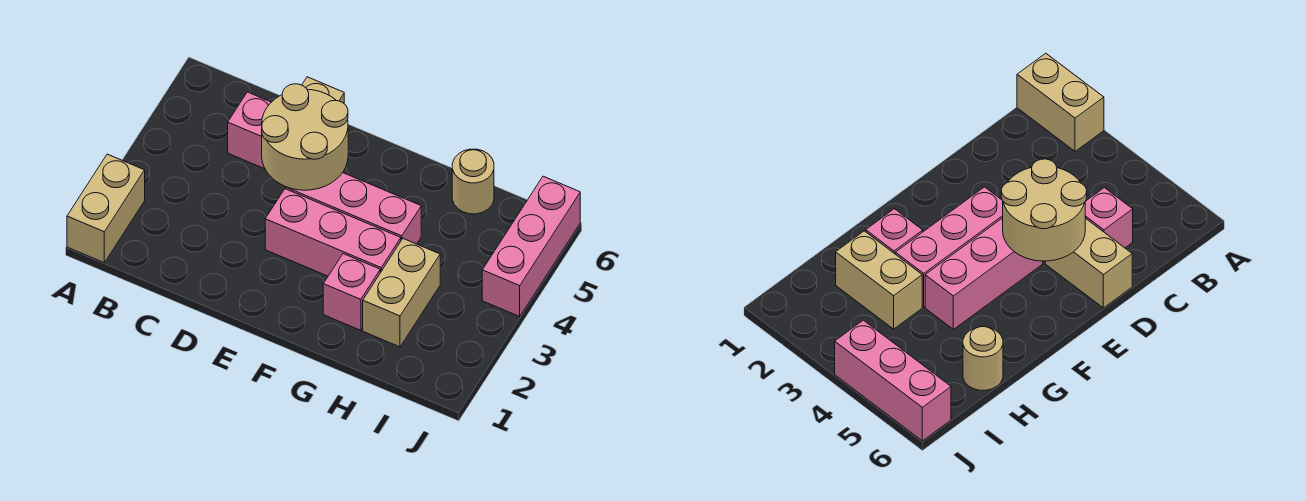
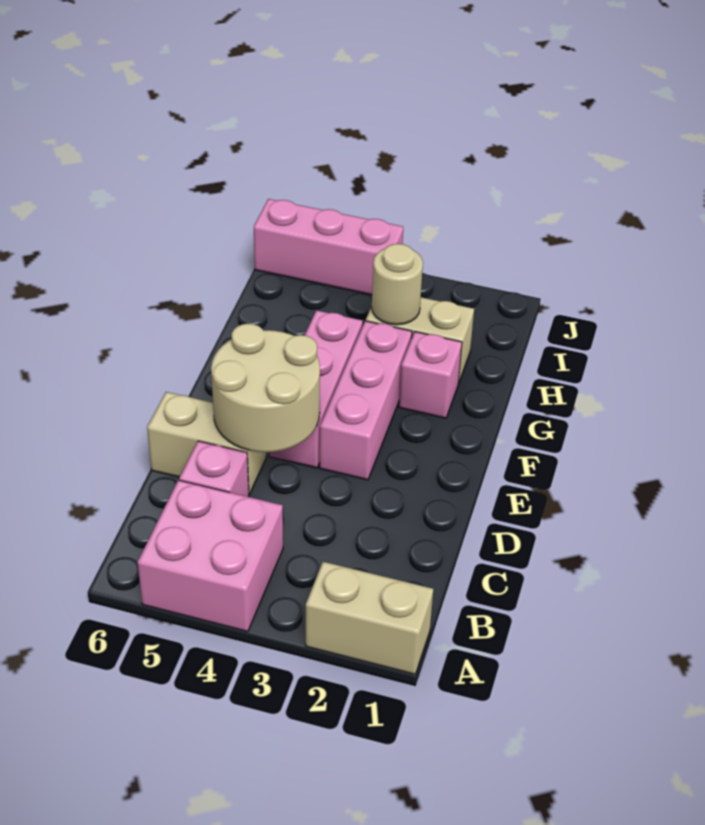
none -> pink brick A4:B5 level 1
tan round brick H6 level 1 -> tan round brick H3 level 2

